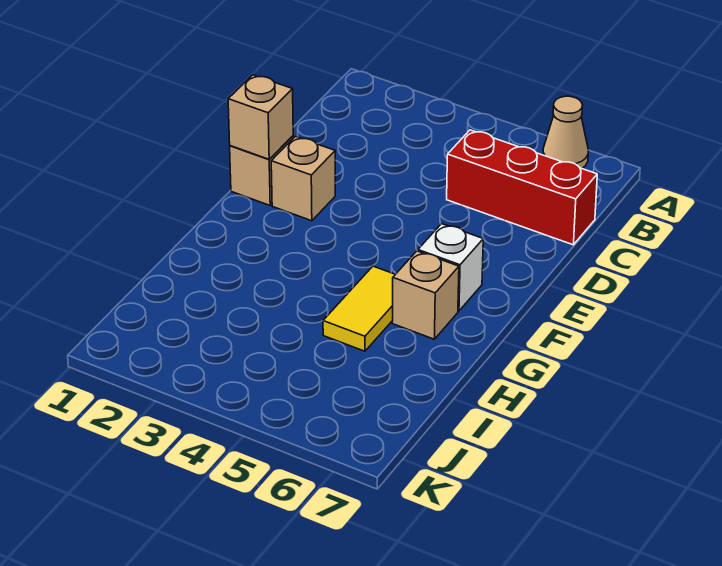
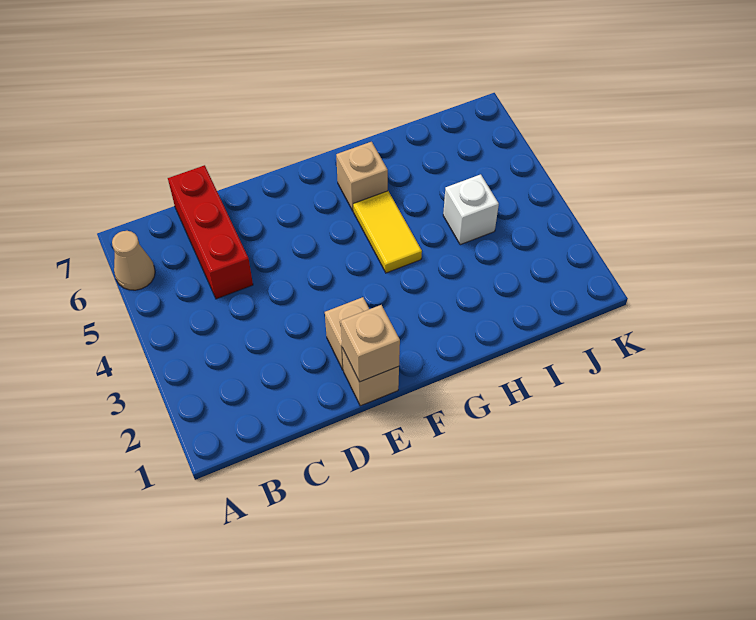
white brick F6 level 1 -> white brick I4 level 1
yellow tile G5:H5 level 1 -> yellow tile G4:G5 level 1

